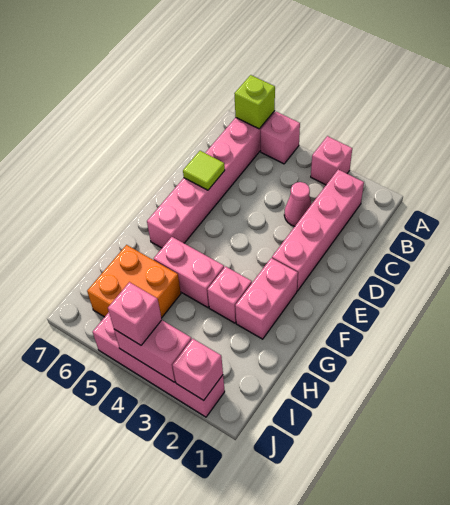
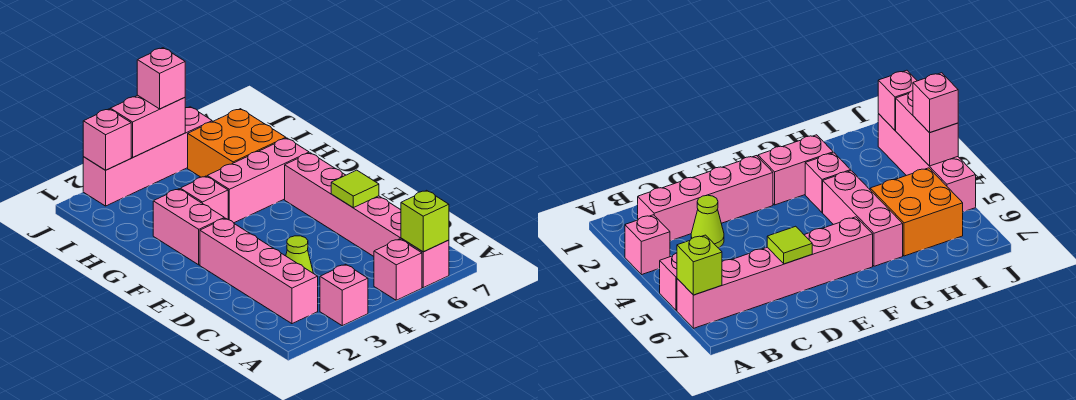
pink cone C3 level 1 -> lime cone C3 level 1
pink brick G4:G5 level 1 -> pink brick G4:G6 level 1

